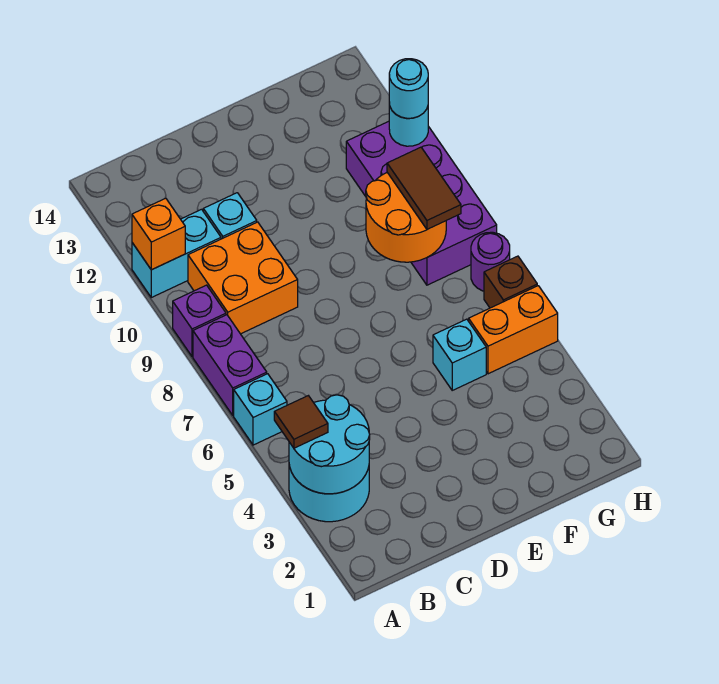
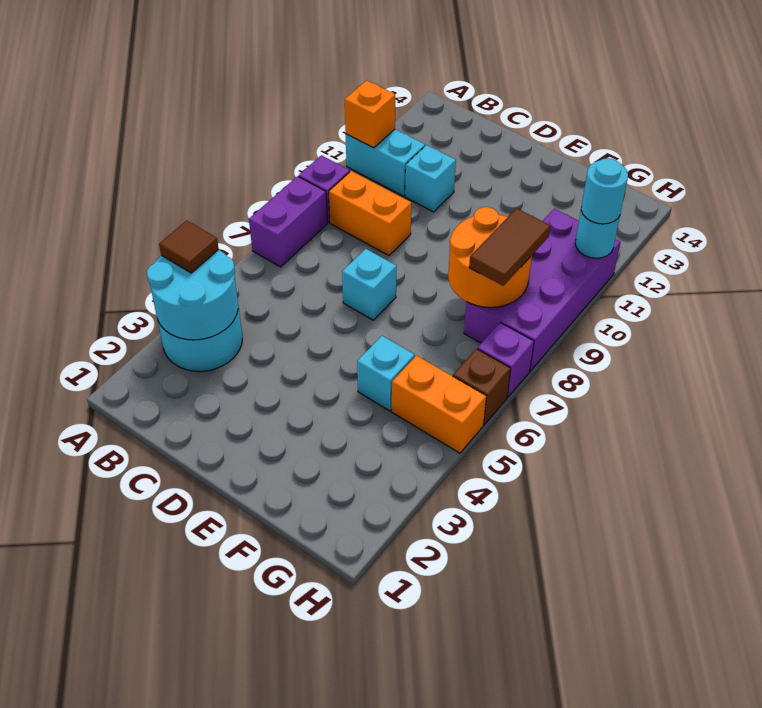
cyan brick A6 level 1 -> cyan brick D7 level 1
orange brick B9:C10 level 1 -> orange brick B9:C9 level 1
purple round brick H7 level 1 -> purple brick H7 level 1

